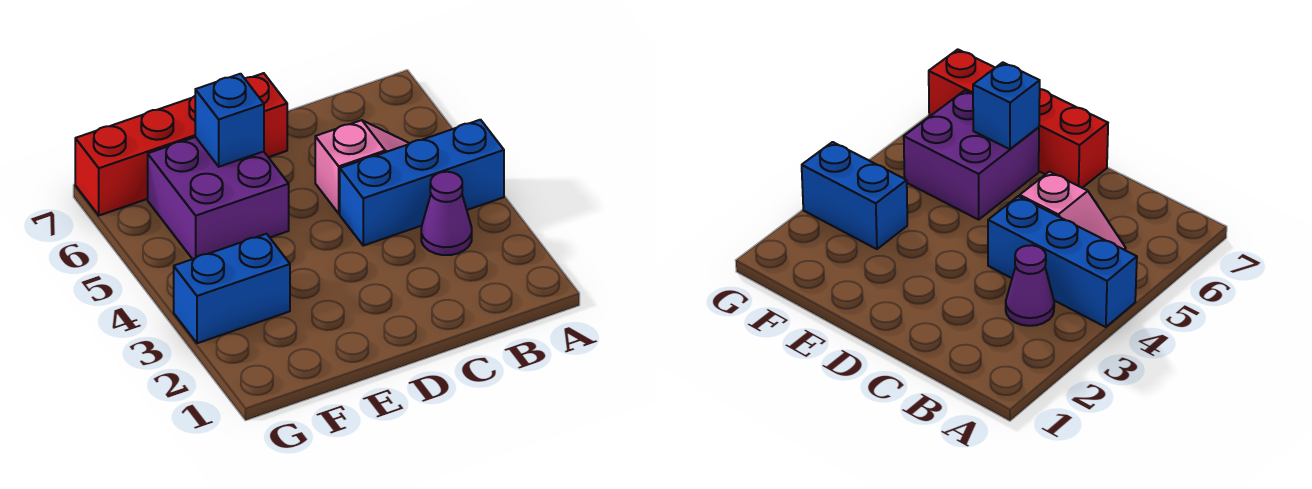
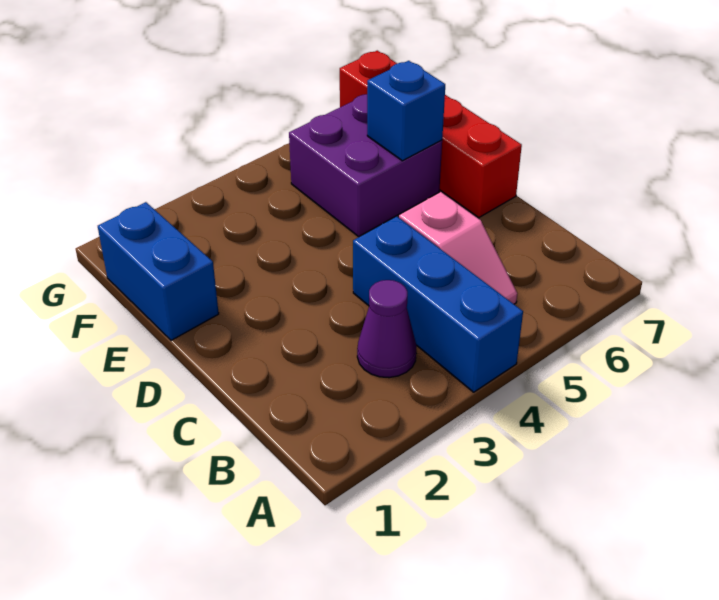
blue brick F3:G3 level 1 -> blue brick E1:F1 level 1

